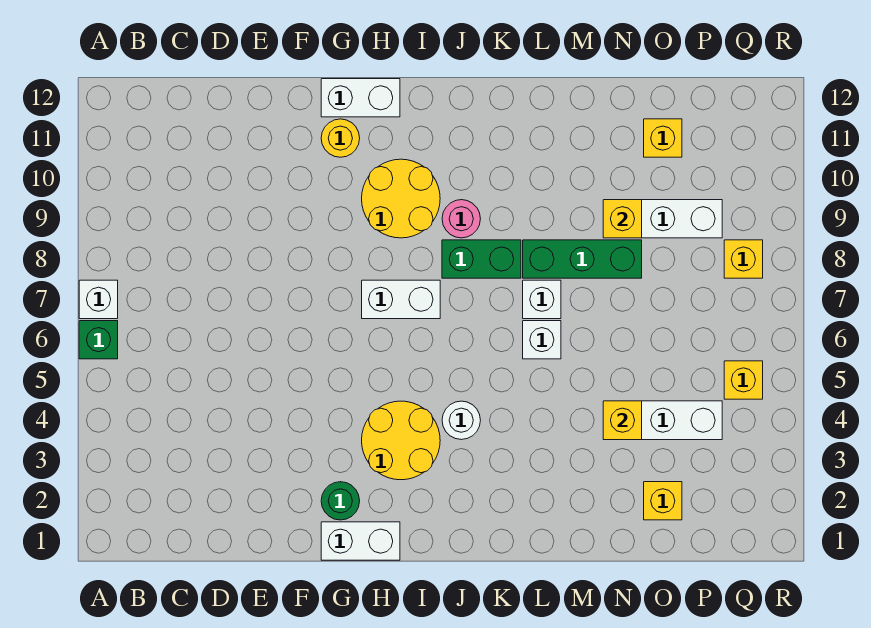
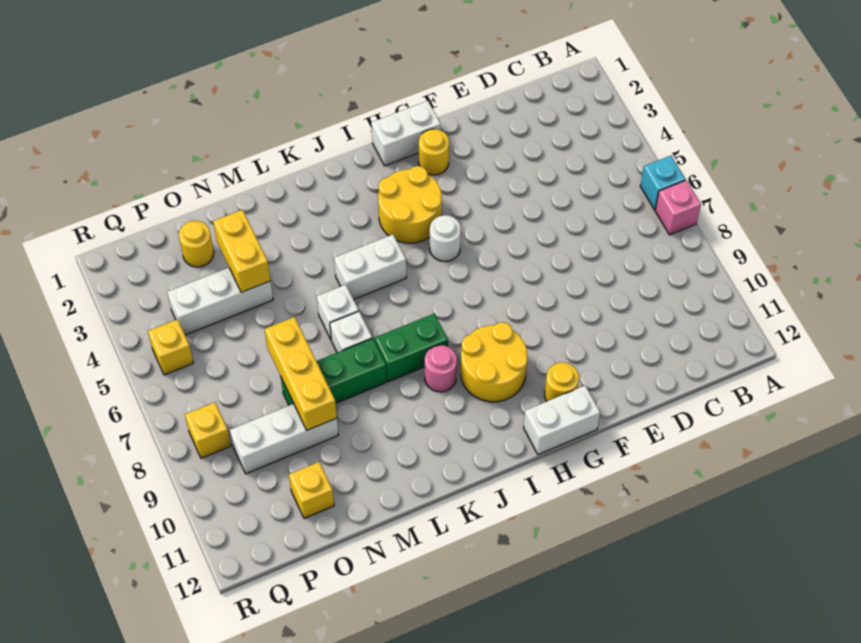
green brick A6 level 1 -> cyan brick A6 level 1
white brick A7 level 1 -> pink brick A7 level 1
green round brick G2 level 1 -> yellow round brick G2 level 1
white brick H7:I7 level 1 -> white brick J5:K5 level 1
white round brick J4 level 1 -> white round brick H5 level 1
yellow brick N4 level 2 -> yellow brick N3:N4 level 2
yellow brick N9 level 2 -> yellow brick N7:N9 level 2
yellow brick O2 level 1 -> yellow round brick O2 level 1

